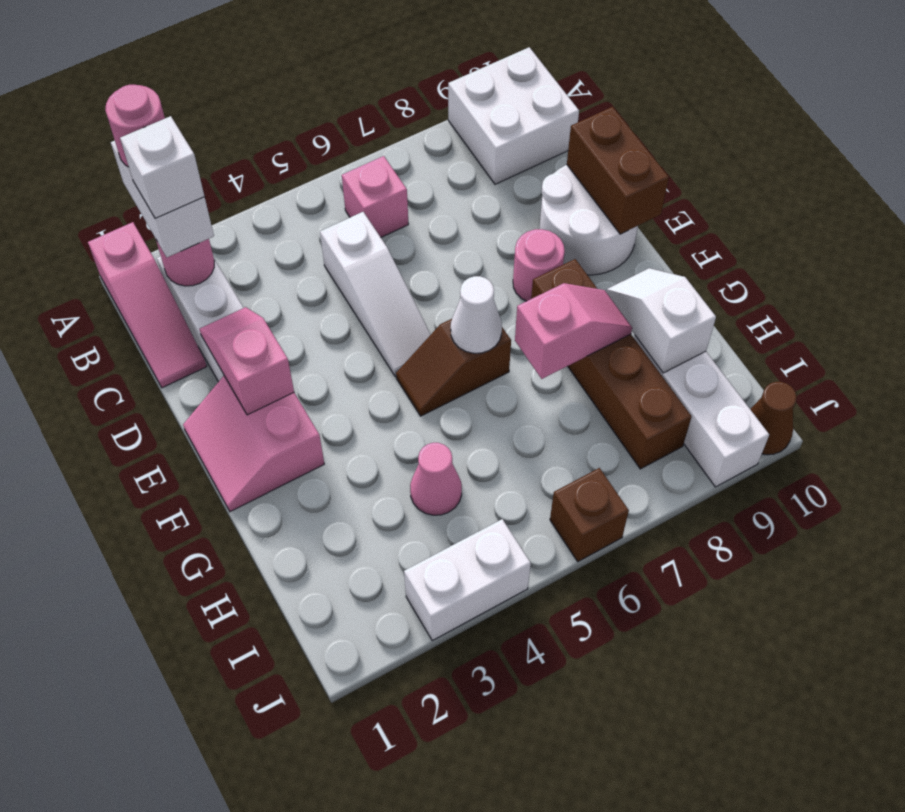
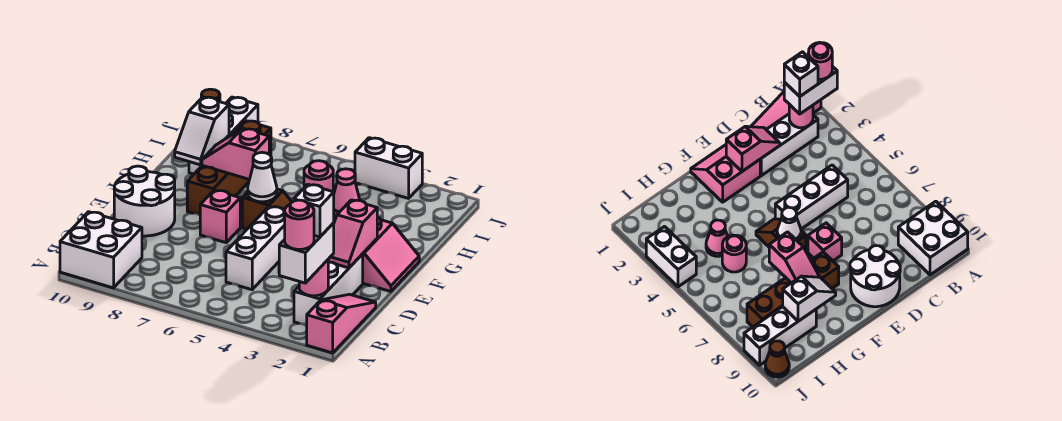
pink brick B6 level 1 -> pink brick E7 level 1
white slope C5:E5 level 1 top C -> white brick C5:E5 level 1
brown brick D10:E10 level 2 -> none
pink round brick E8 level 1 -> pink round brick H5 level 1
brown brick J6 level 1 -> none

